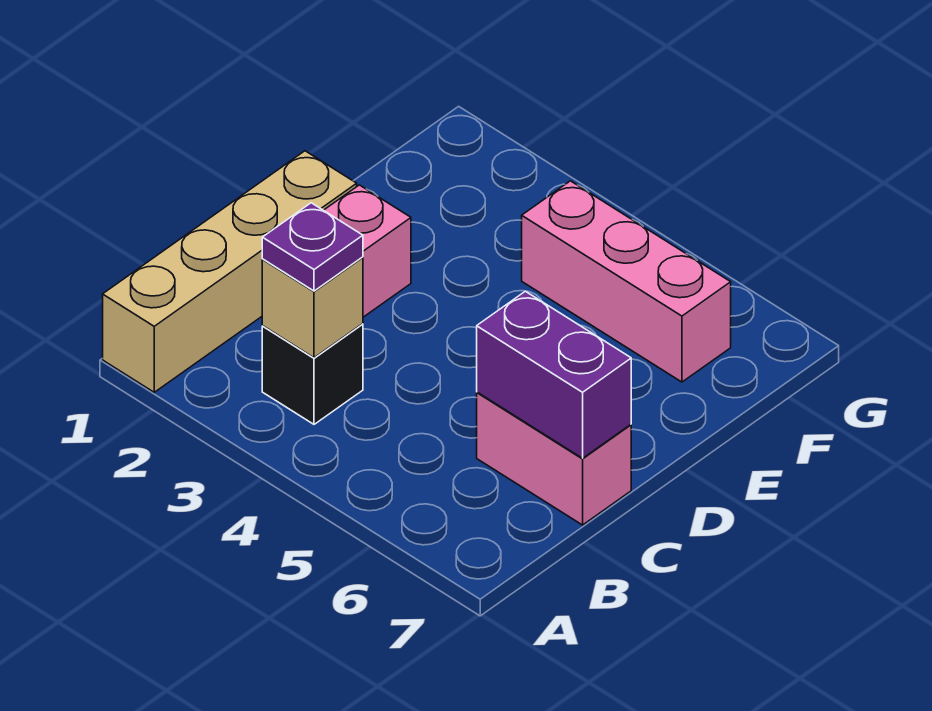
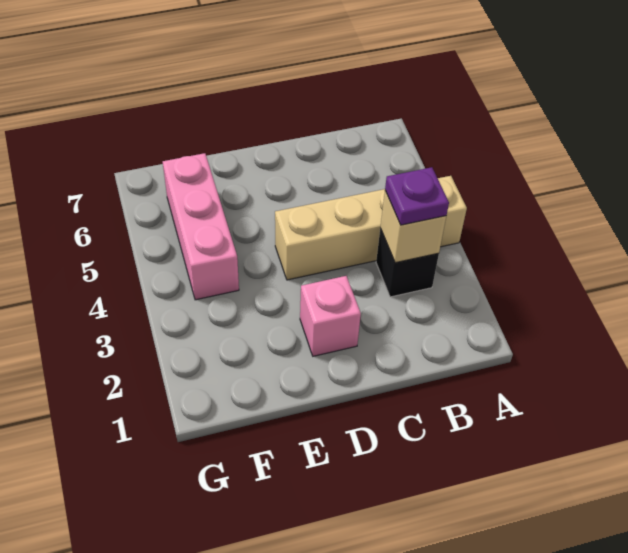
tan brick A1:D1 level 1 -> tan brick A4:D4 level 1
pink brick C6:C7 level 1 -> none
purple brick C6:C7 level 2 -> none

